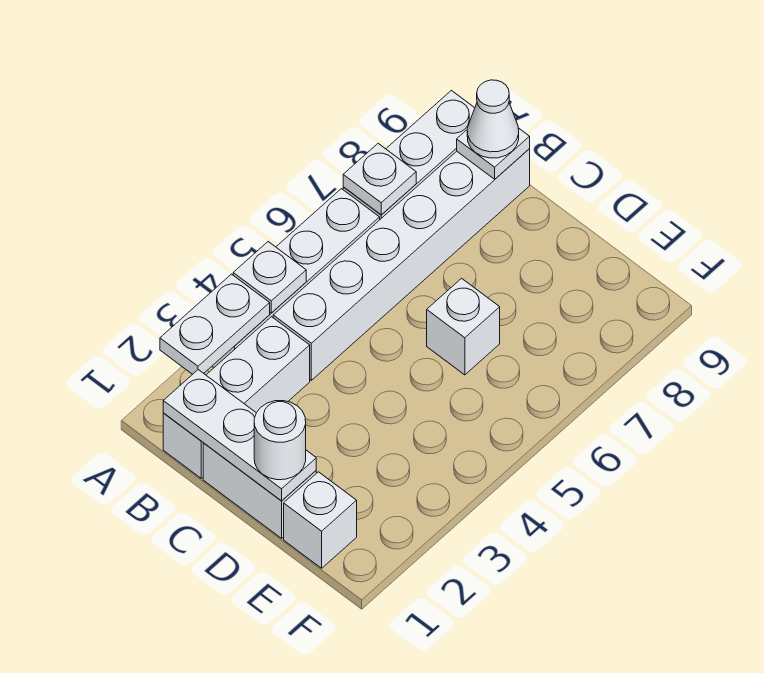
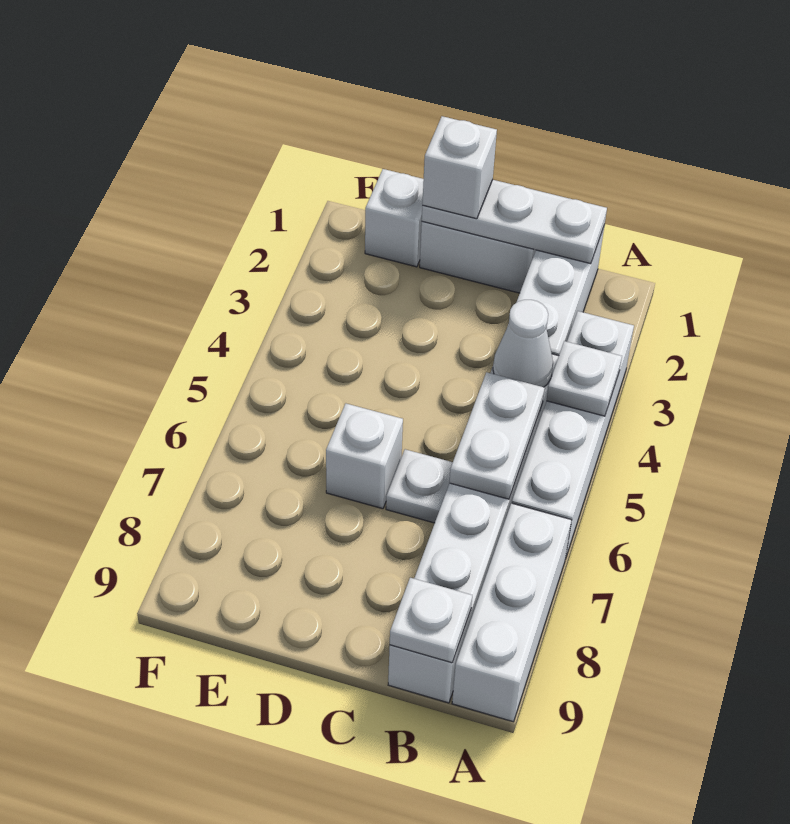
white plate A2:A3 level 2 -> white plate B5:B6 level 2
white plate A7 level 2 -> white plate C6 level 1
white cone B9 level 3 -> white cone B4 level 2
white round brick D1 level 3 -> white brick D1 level 3

